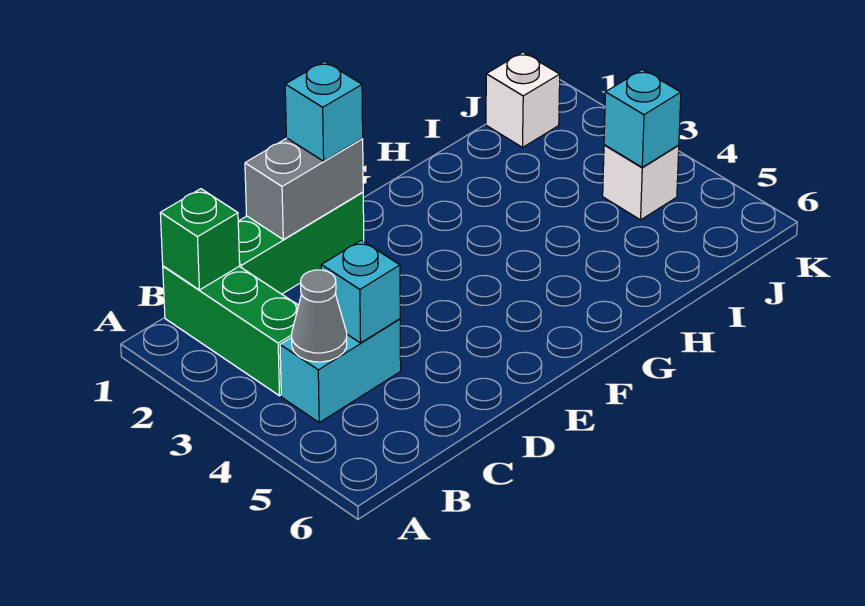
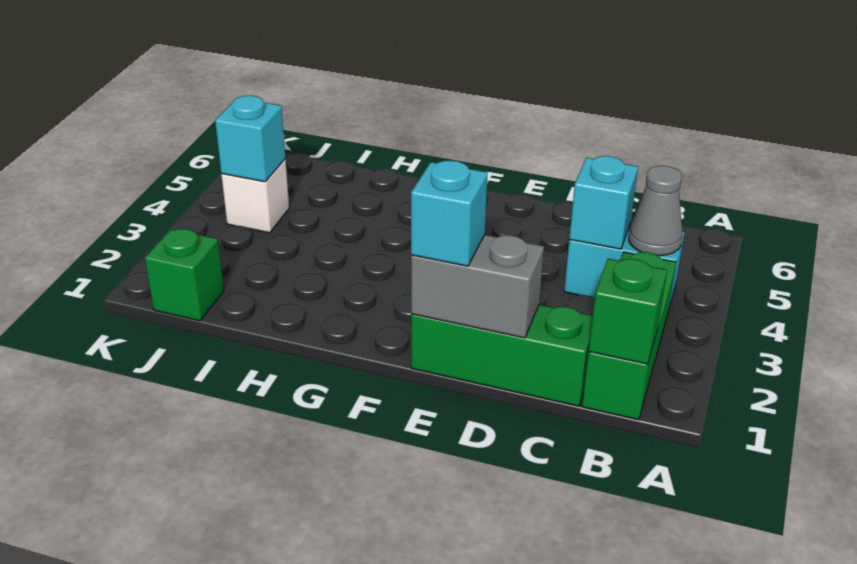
white brick J1 level 1 -> green brick J1 level 1

